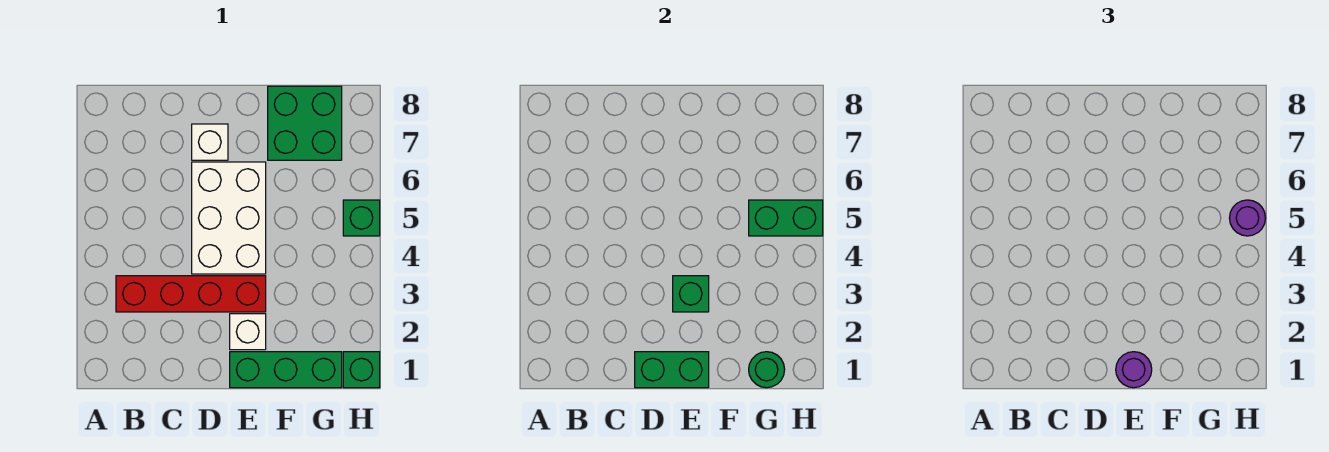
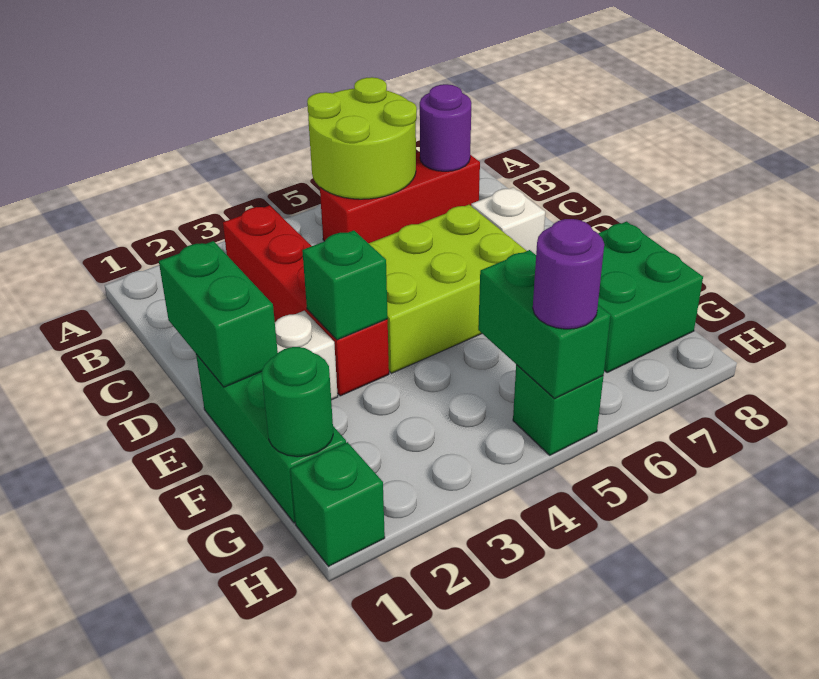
none -> lime round brick A5:B6 level 2
none -> red brick B5:B7 level 1
white brick D4:E6 level 1 -> lime brick D4:E6 level 1
purple round brick E1 level 3 -> purple round brick B7 level 2

